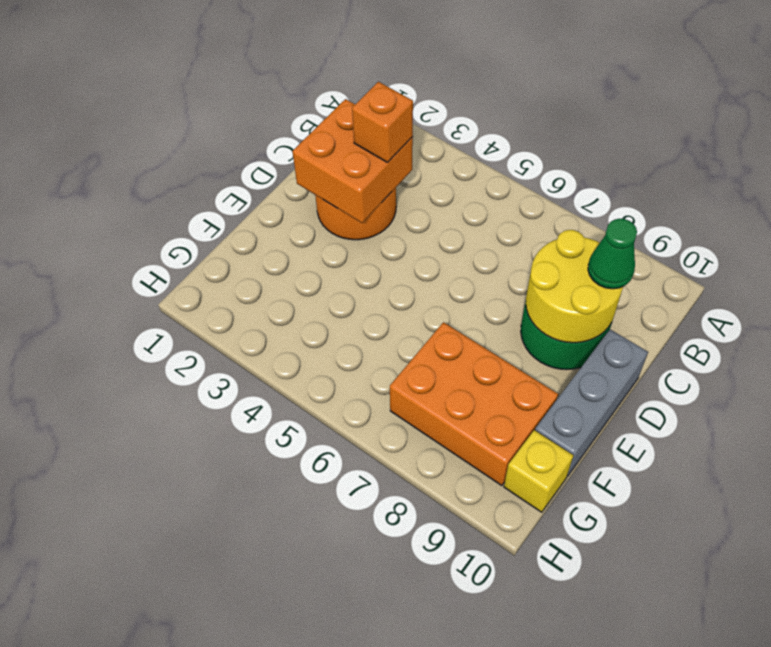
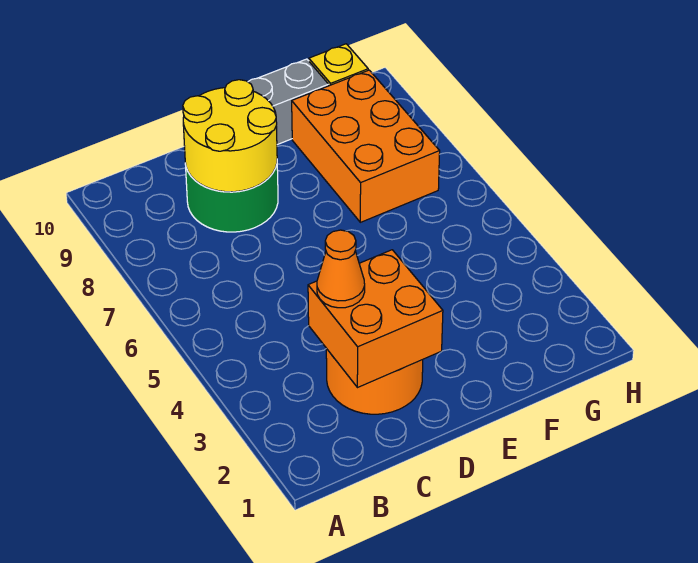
orange brick C3 level 3 -> orange cone C3 level 3
green cone C9 level 3 -> none

